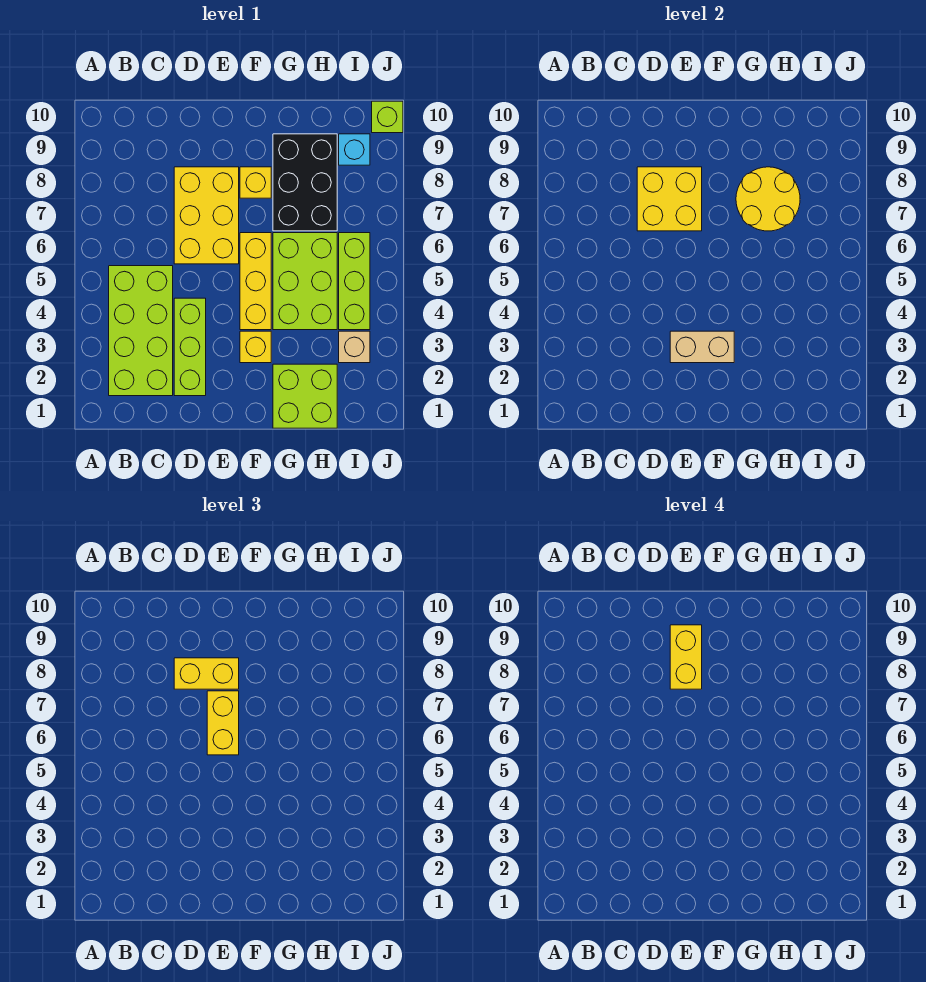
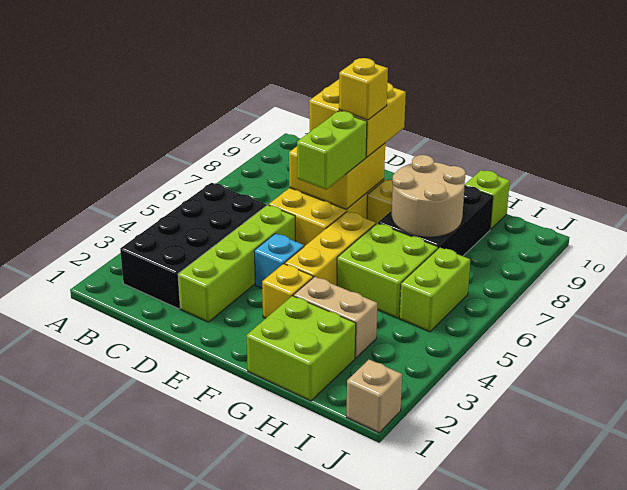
lime brick B2:C5 level 1 -> black brick B2:C5 level 1
lime brick D2:D4 level 1 -> lime brick D2:D5 level 1
yellow brick D8:E8 level 3 -> yellow brick D8:E9 level 3
tan brick E3:F3 level 2 -> tan brick G3:H3 level 1
yellow brick E6:E7 level 3 -> lime brick E6:E7 level 3
yellow brick E8:E9 level 4 -> yellow brick E8 level 4
lime brick G4:H6 level 1 -> lime brick G5:H6 level 1
yellow round brick G7:H8 level 2 -> tan round brick G7:H8 level 2
tan brick I3 level 1 -> tan brick J1 level 1
lime brick I4:I6 level 1 -> lime brick I5:I6 level 1
cyan brick I9 level 1 -> cyan brick E4 level 1
lime brick J10 level 1 -> lime brick H10 level 1

